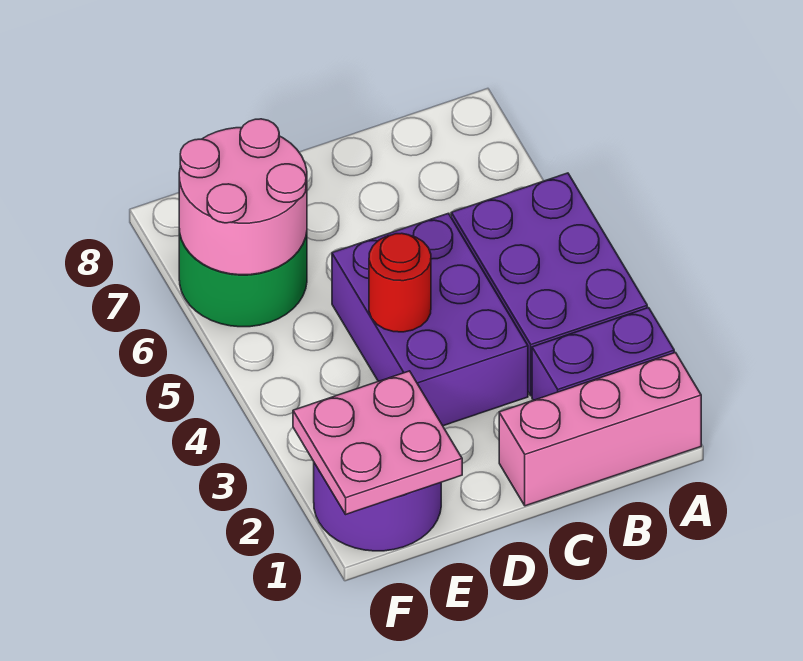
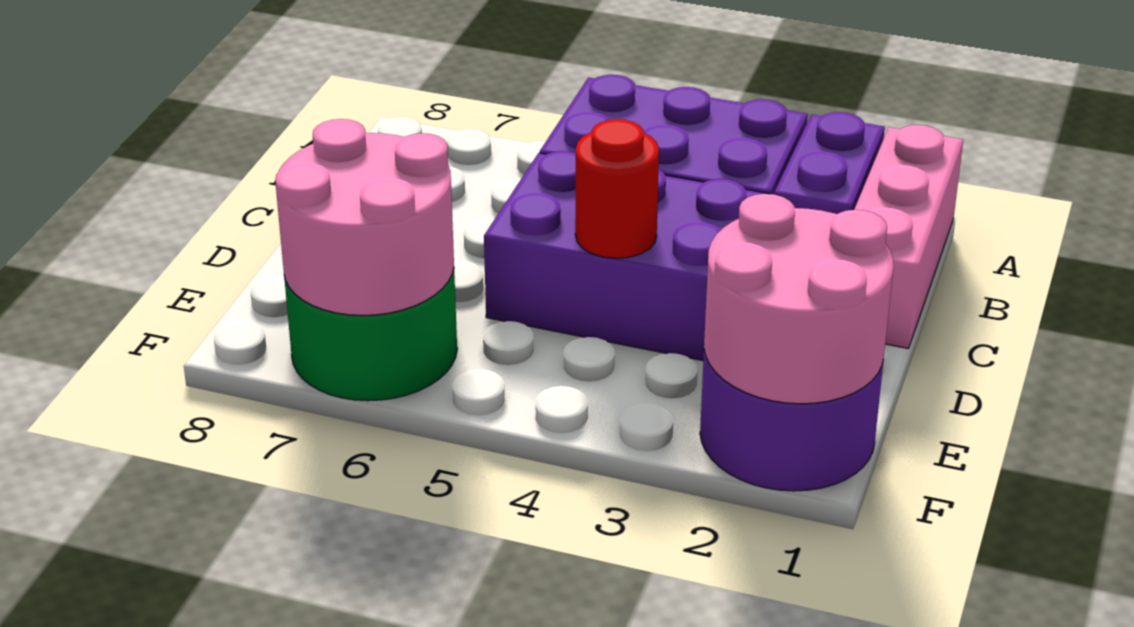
pink plate E1:F2 level 2 -> pink round brick E1:F2 level 2

